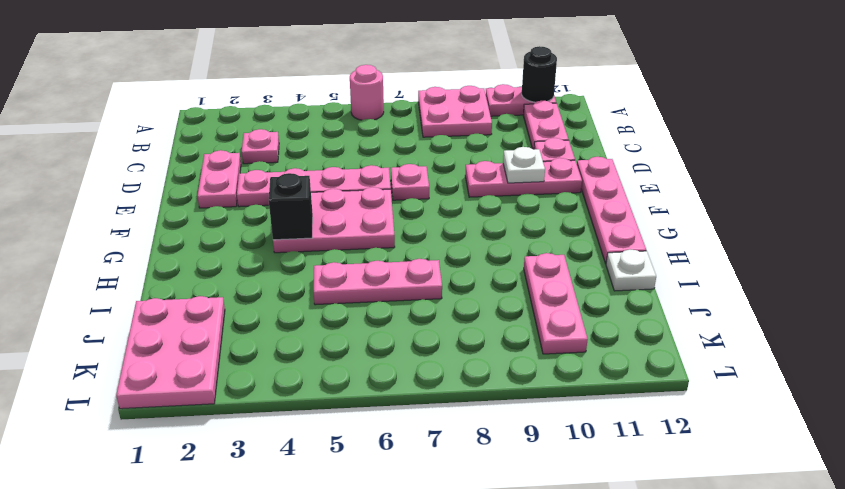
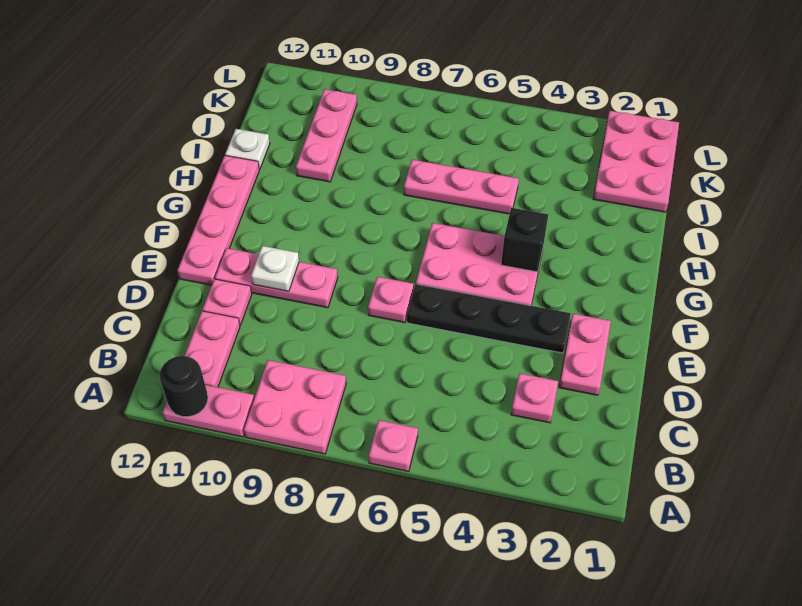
pink round brick A6 level 1 -> pink plate A6 level 1
pink plate E3:E6 level 1 -> black plate E3:E6 level 1

